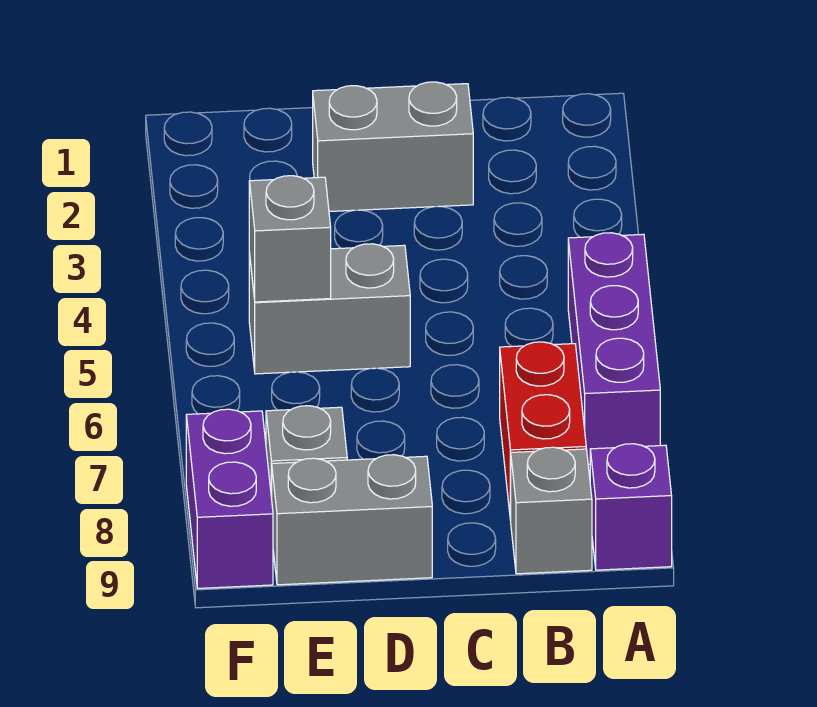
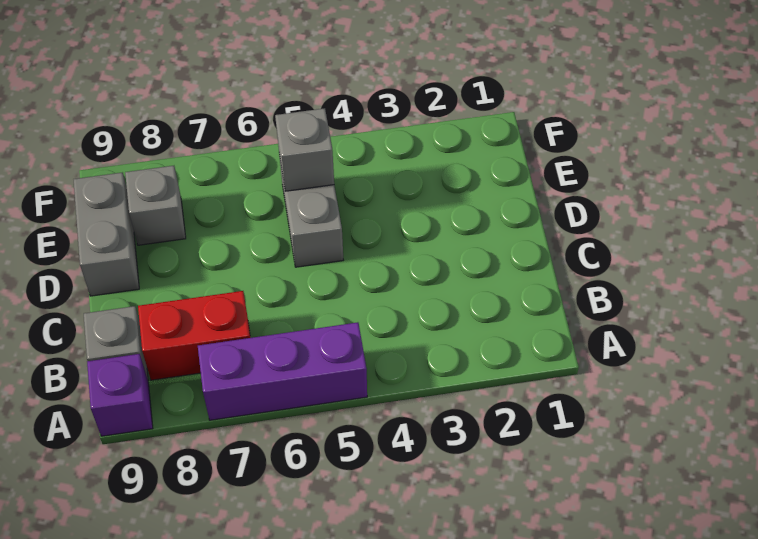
grey brick C2:D2 level 1 -> none
purple brick F8:F9 level 1 -> none

